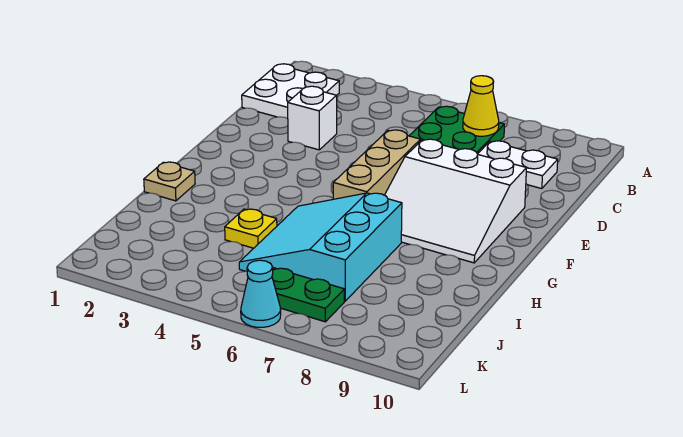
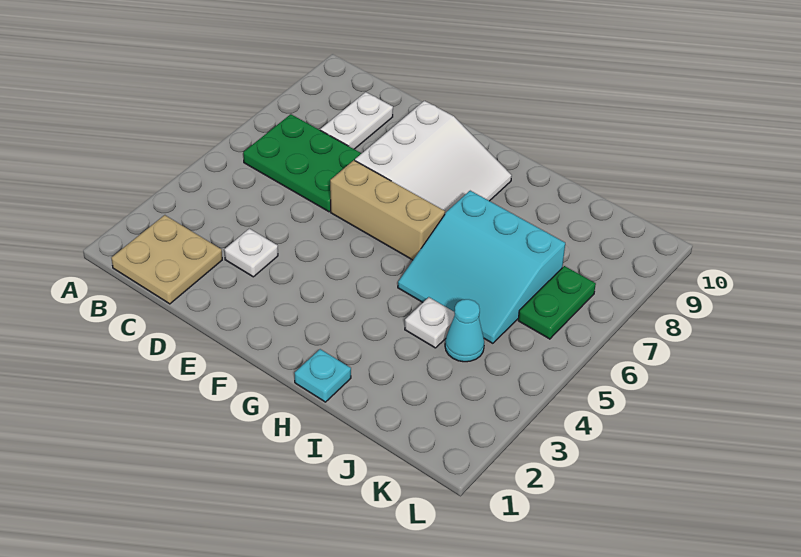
white plate B1:C2 level 1 -> tan plate B1:C2 level 1
yellow cone B7 level 2 -> none
white brick D3 level 1 -> white plate D3 level 1
tan plate H1 level 1 -> cyan plate H1 level 1
yellow plate I4 level 1 -> white plate I4 level 1
cyan cone L6 level 1 -> cyan cone J4 level 1

